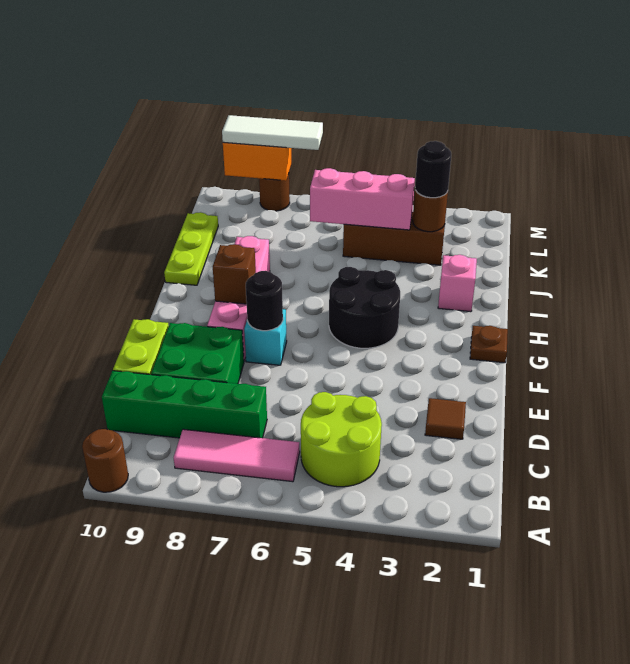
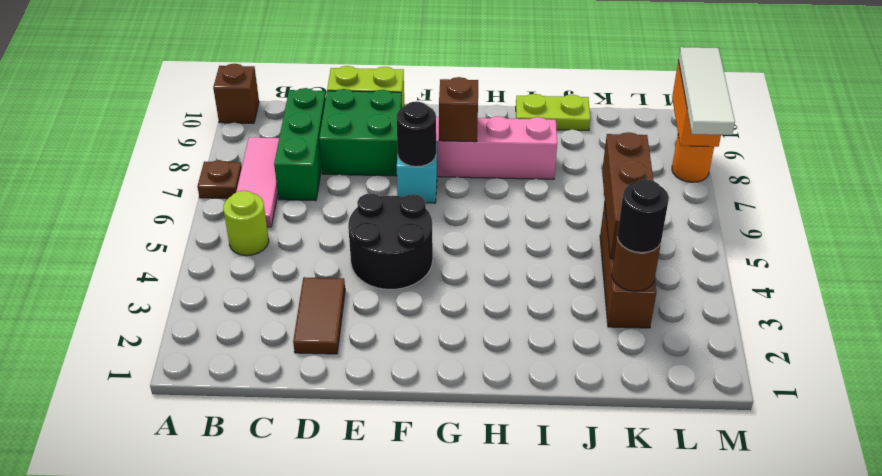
brown round brick A10 level 1 -> brown brick A10 level 1
lime round brick B4:C5 level 1 -> lime round brick B5 level 1
green brick C7:C10 level 1 -> green brick C7:C9 level 1
brown tile D2 level 1 -> brown tile D2:D3 level 1
brown plate G1 level 1 -> brown plate A7 level 1
black round brick G4:H5 level 1 -> black round brick E4:F5 level 1
pink brick I2 level 1 -> none
lime plate I10:K10 level 1 -> lime plate I10:J10 level 1
pink brick K4:K6 level 2 -> brown brick K4:K6 level 2
brown round brick M8 level 1 -> orange round brick M8 level 1

